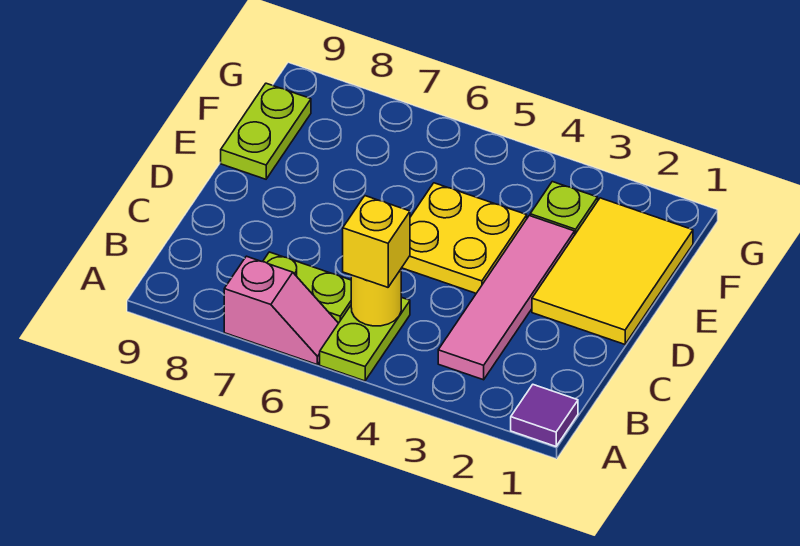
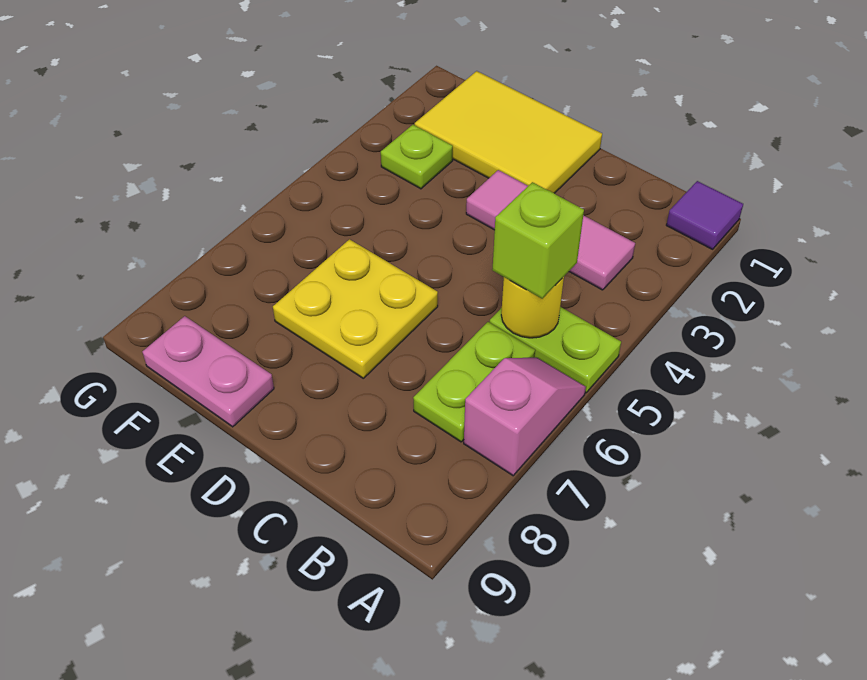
pink tile B3:E3 level 1 -> pink tile B3:D3 level 1
yellow brick B5 level 3 -> lime brick B5 level 3
yellow plate D4:E5 level 1 -> yellow plate D6:E7 level 1
lime plate E9:F9 level 1 -> pink plate E9:F9 level 1

